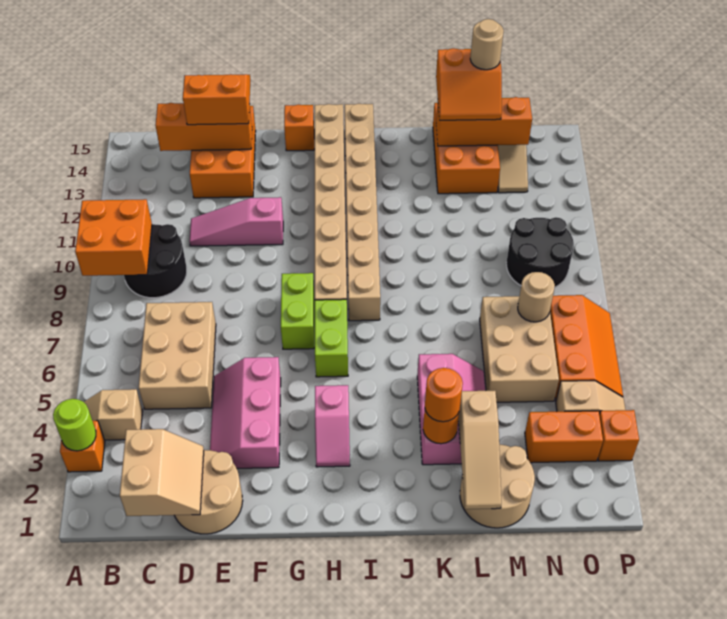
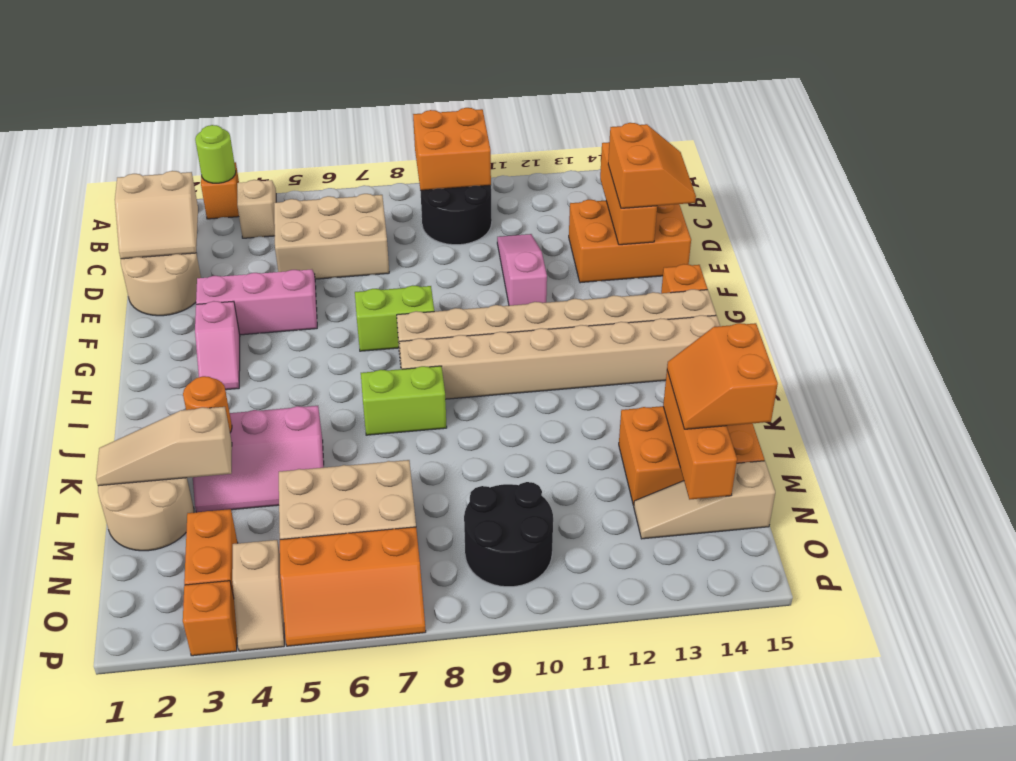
pink slope H3:H4 level 1 top 4 -> pink slope G3:H3 level 1 top G
lime brick H6:H7 level 1 -> lime brick J7:J8 level 1
orange round brick K3 level 3 -> none
tan round brick M15 level 4 -> none
tan round brick N7 level 2 -> none

